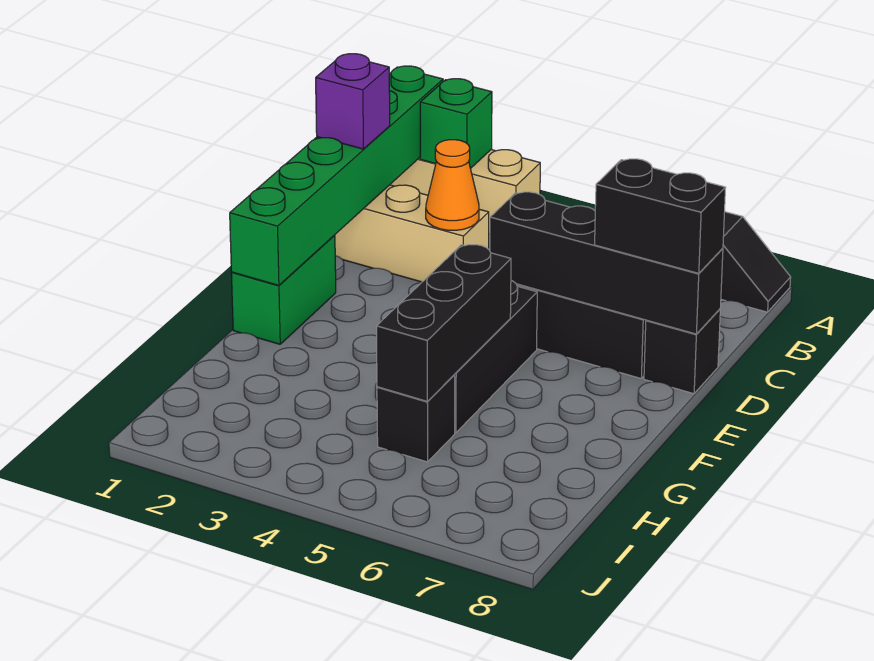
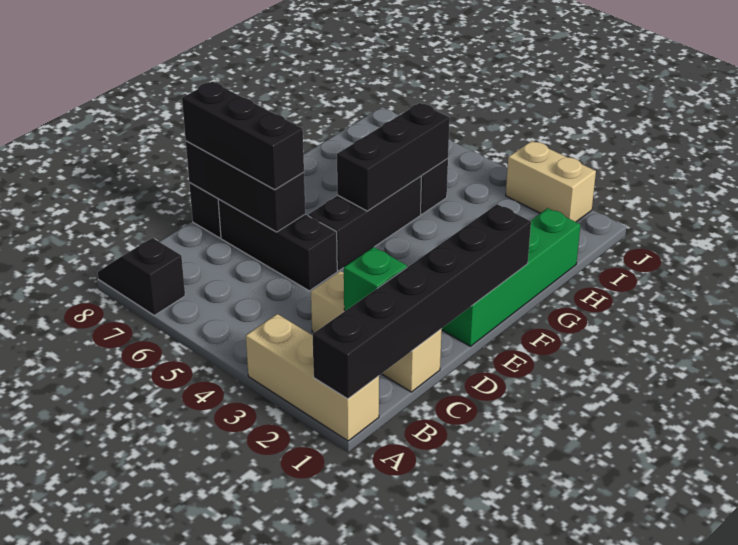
green brick A1:F1 level 2 -> black brick A1:F1 level 2
green brick A2 level 2 -> green brick C2 level 2
purple brick C1 level 3 -> none
orange cone C3 level 2 -> none
black brick D5:D8 level 2 -> black brick D6:D8 level 2
black brick D7:D8 level 3 -> black brick D6:D8 level 3
green brick E1:F1 level 1 -> green brick E1:H1 level 1
none -> tan brick J2:J3 level 1

